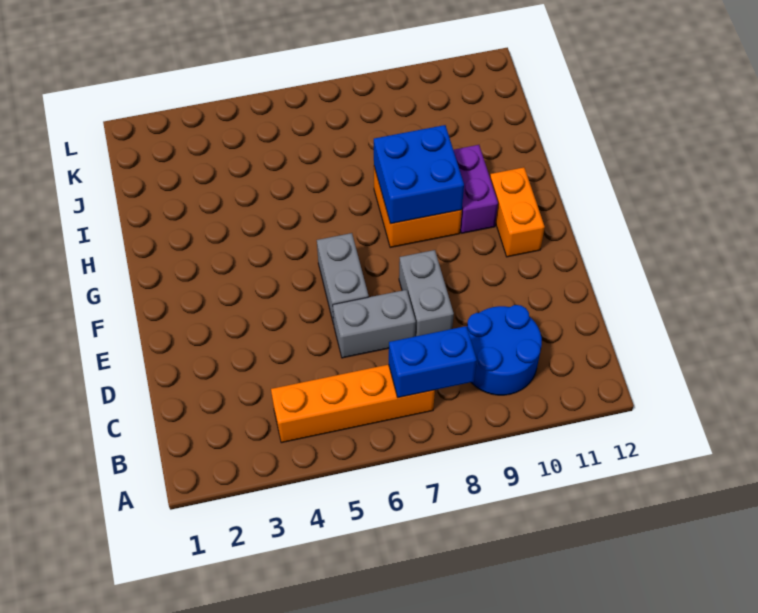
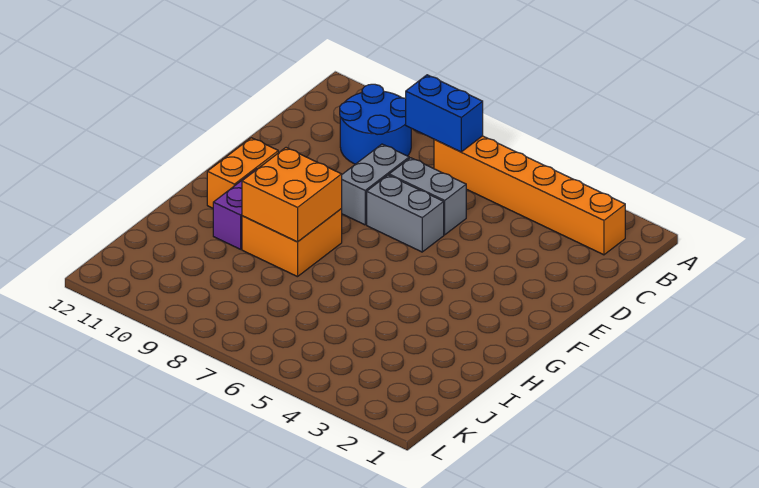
orange brick B4:B7 level 1 -> orange brick B2:B7 level 1
grey brick E6:F6 level 1 -> grey brick E6:E7 level 1
blue brick G8:H9 level 2 -> orange brick G8:H9 level 2

